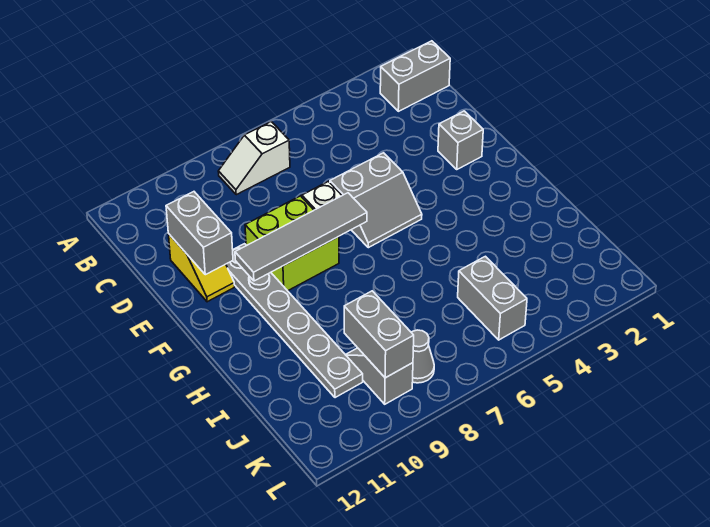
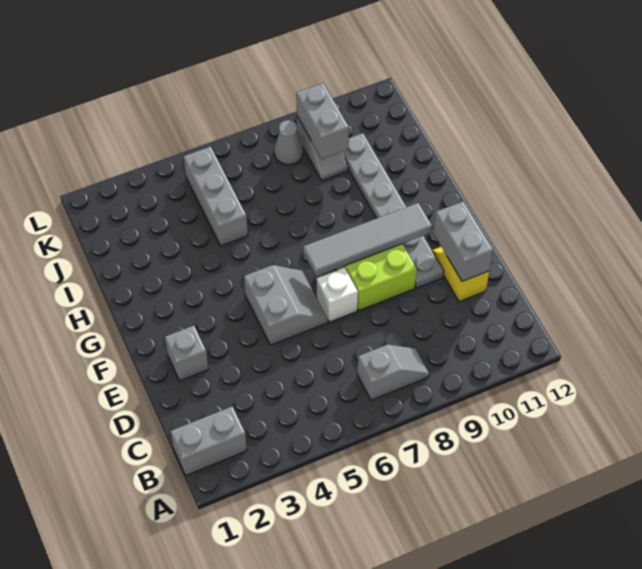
white slope B7:B8 level 1 top 7 -> grey slope B7:B8 level 1 top 7
grey slope E5:F6 level 1 top E -> grey slope E5:F6 level 1 top 5
grey brick J5:K5 level 1 -> grey brick I5:K5 level 1

